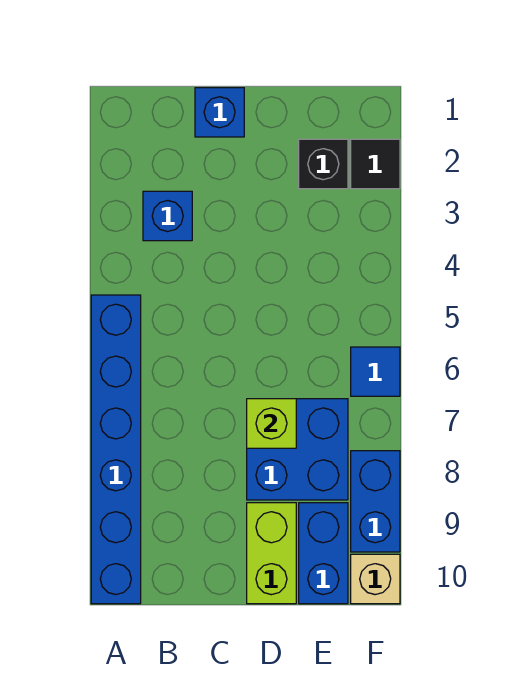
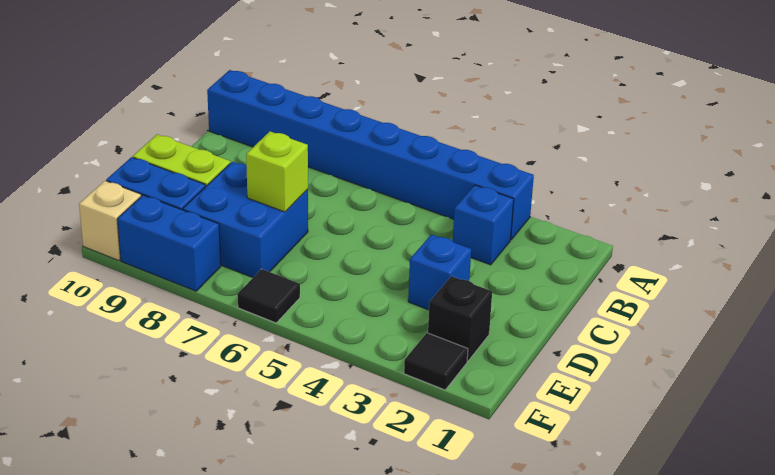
blue brick A5:A10 level 1 -> blue brick A3:A10 level 1
blue brick C1 level 1 -> blue brick D3 level 1
blue tile F6 level 1 -> black tile F6 level 1

